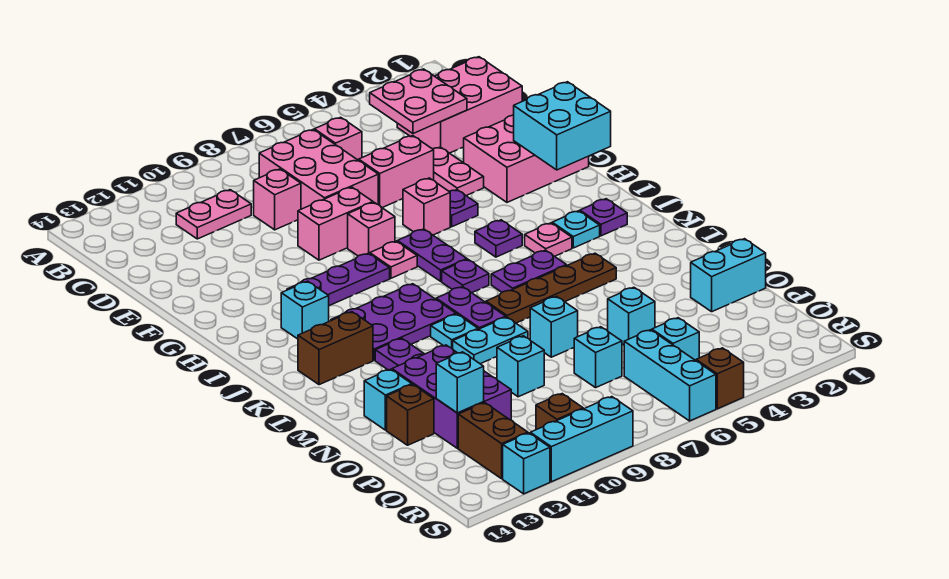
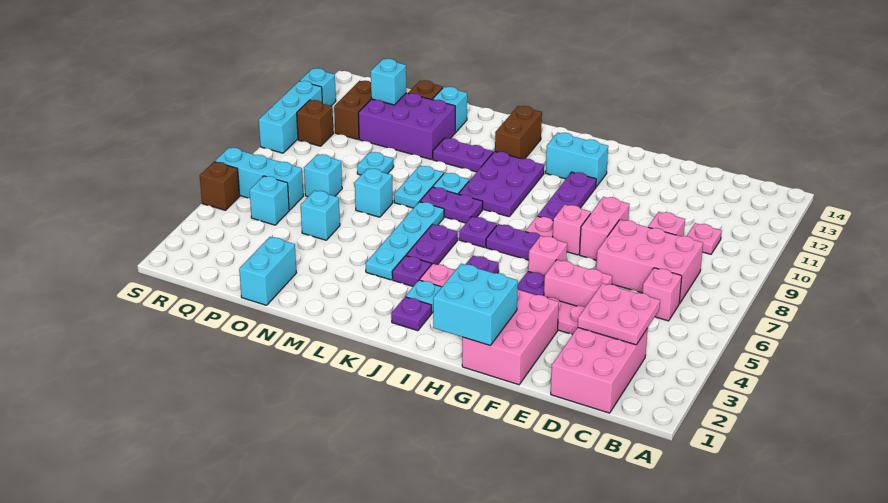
pink plate C10:C11 level 1 -> pink plate C10 level 1
pink brick E5:E6 level 1 -> pink brick E5:F5 level 1
cyan brick I12 level 1 -> cyan brick H12:I12 level 1
none -> purple plate K4 level 1
brown plate L4:L7 level 1 -> cyan plate L4:L7 level 1
cyan brick O9 level 1 -> cyan plate O9 level 1
brown brick Q12:R12 level 1 -> brown brick Q11:Q12 level 1

